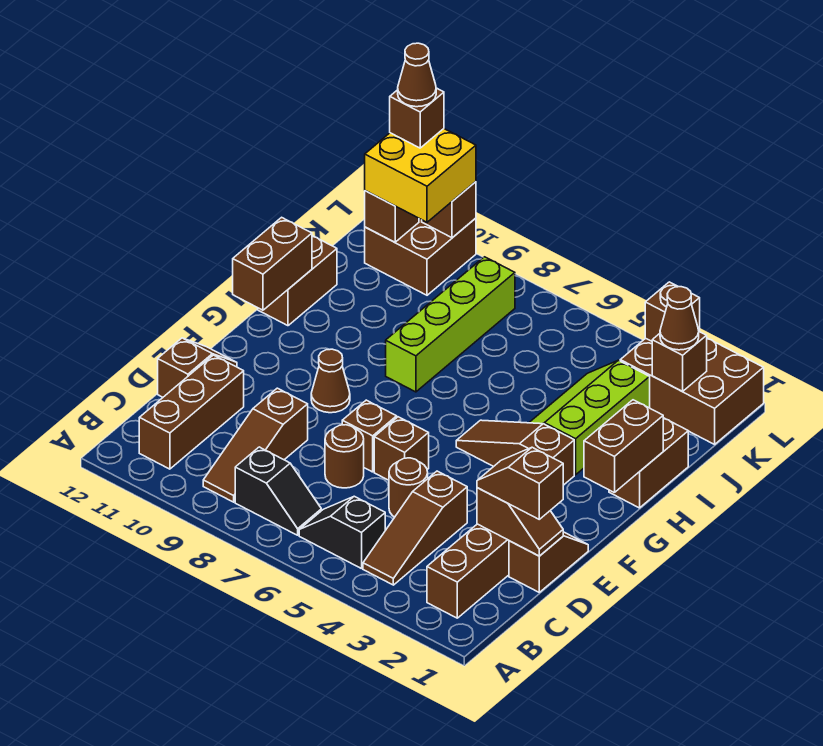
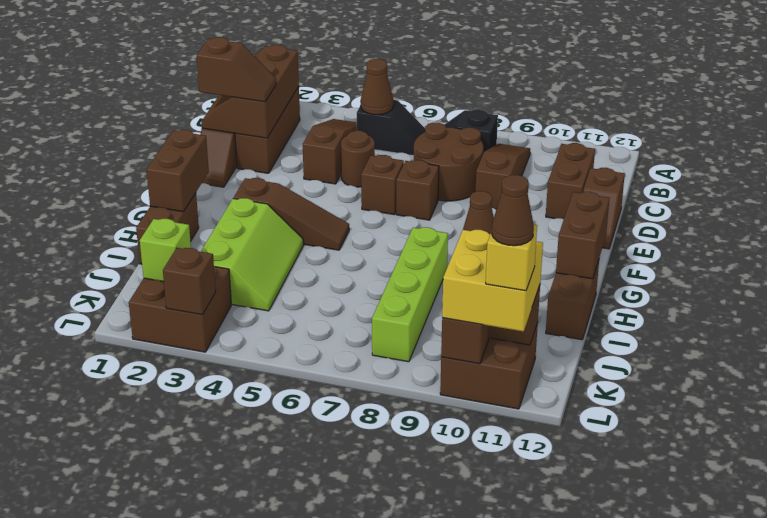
brown brick B11:D11 level 1 -> brown brick C11:D11 level 1
brown slope D1:D2 level 2 top 2 -> brown slope B1:D2 level 2 top 2
brown round brick D7 level 1 -> brown round brick C7:D8 level 1
brown brick K1:L3 level 1 -> brown brick K2:L3 level 1
brown brick K2 level 2 -> lime brick K2 level 2
brown cone K2 level 3 -> brown cone B5 level 2
brown brick L11 level 4 -> yellow brick L11 level 4

